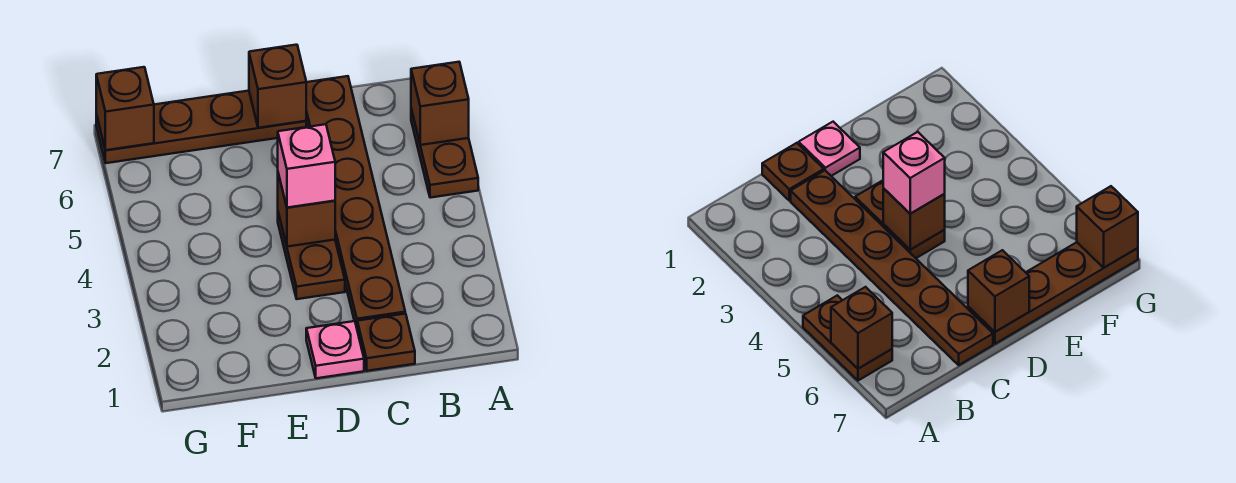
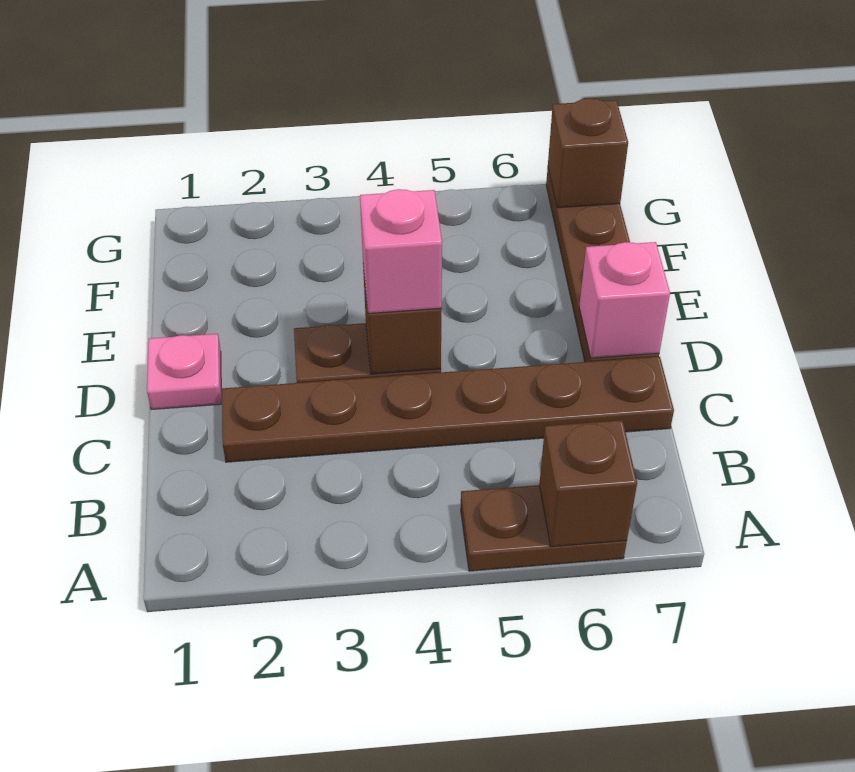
brown plate C1 level 1 -> none
brown brick D7 level 2 -> pink brick D7 level 2

